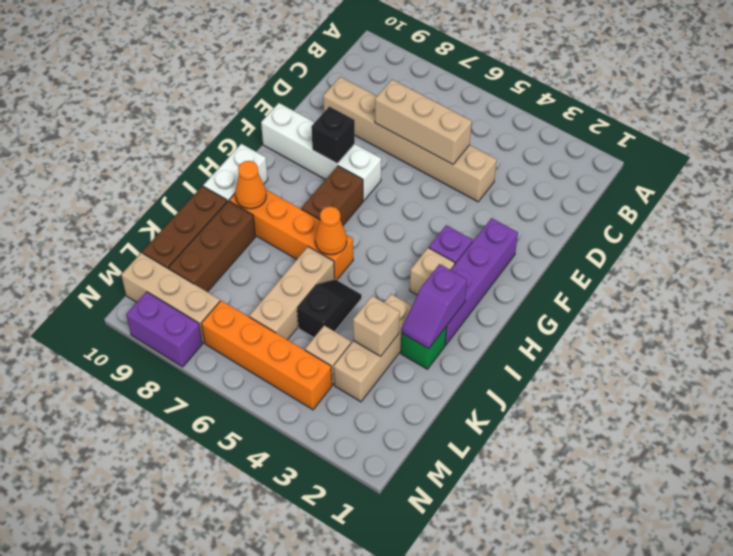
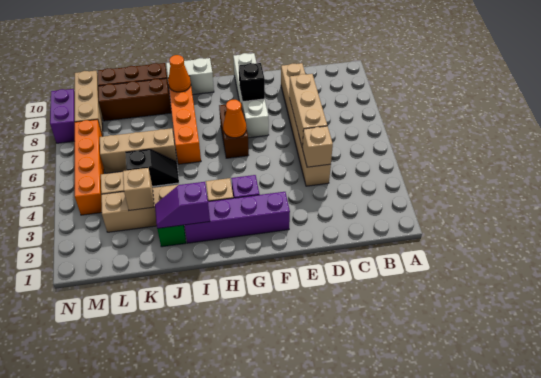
none -> tan brick D4 level 2
brown brick G7:H7 level 1 -> brown brick G6:G7 level 1
orange cone I6 level 2 -> orange cone G6 level 2

